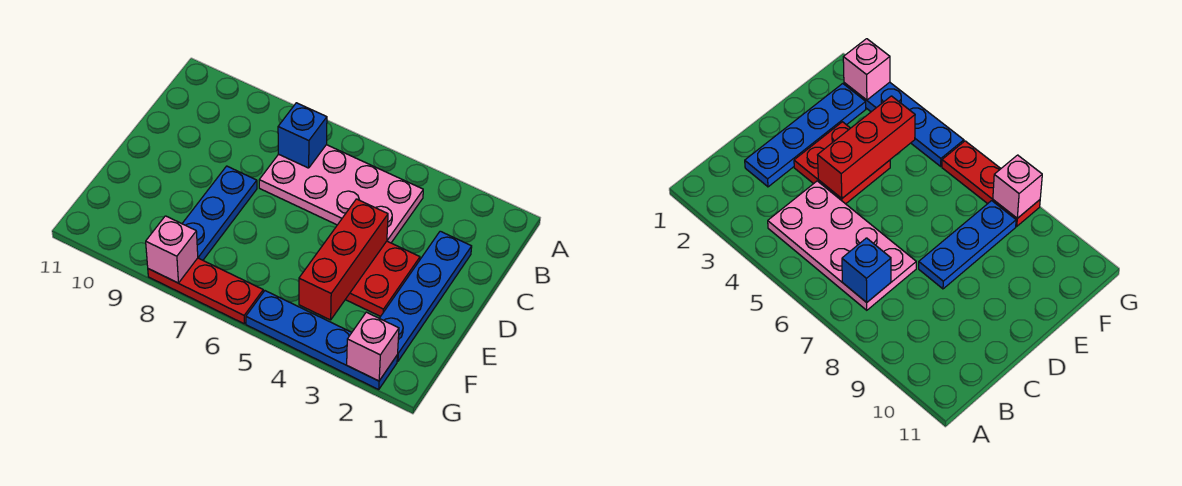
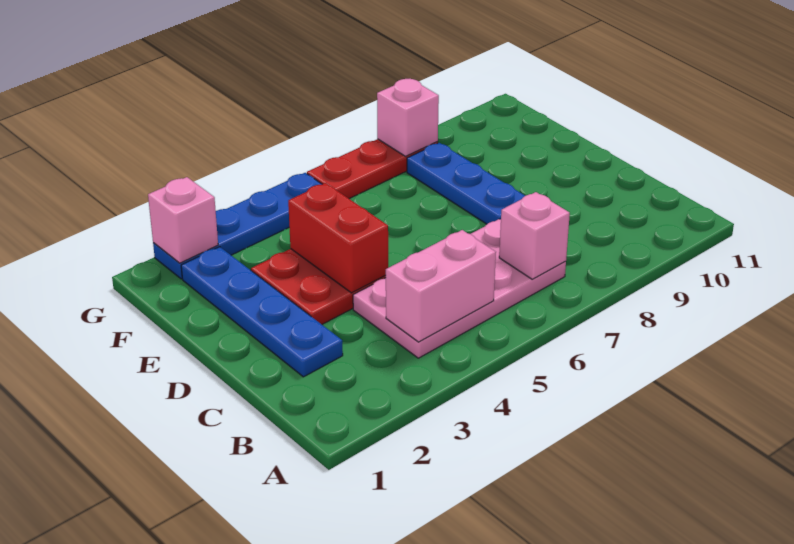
none -> pink brick B4:B5 level 2
blue brick B7 level 2 -> pink brick B7 level 2
red brick D4:F4 level 2 -> red brick D4:E4 level 2

